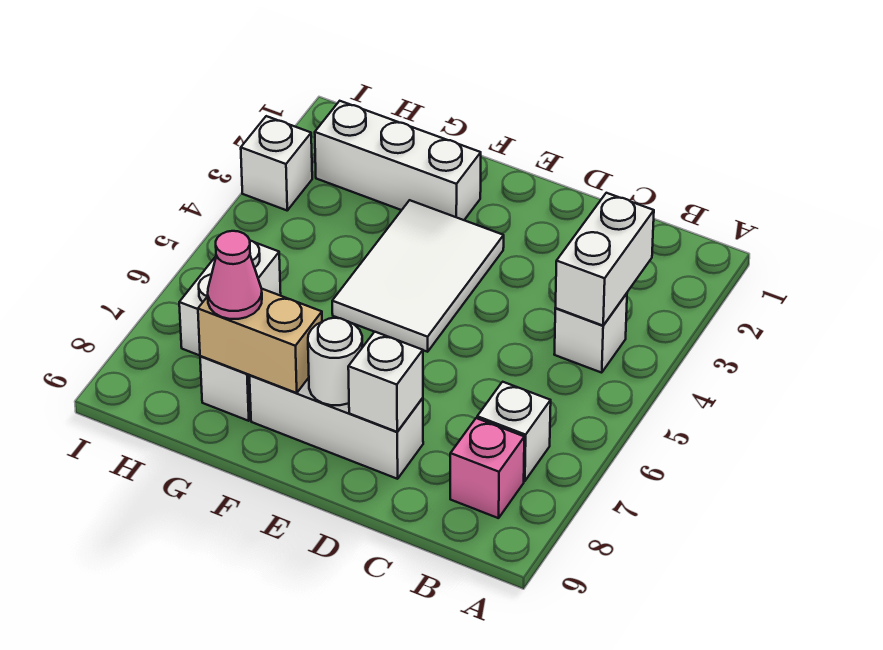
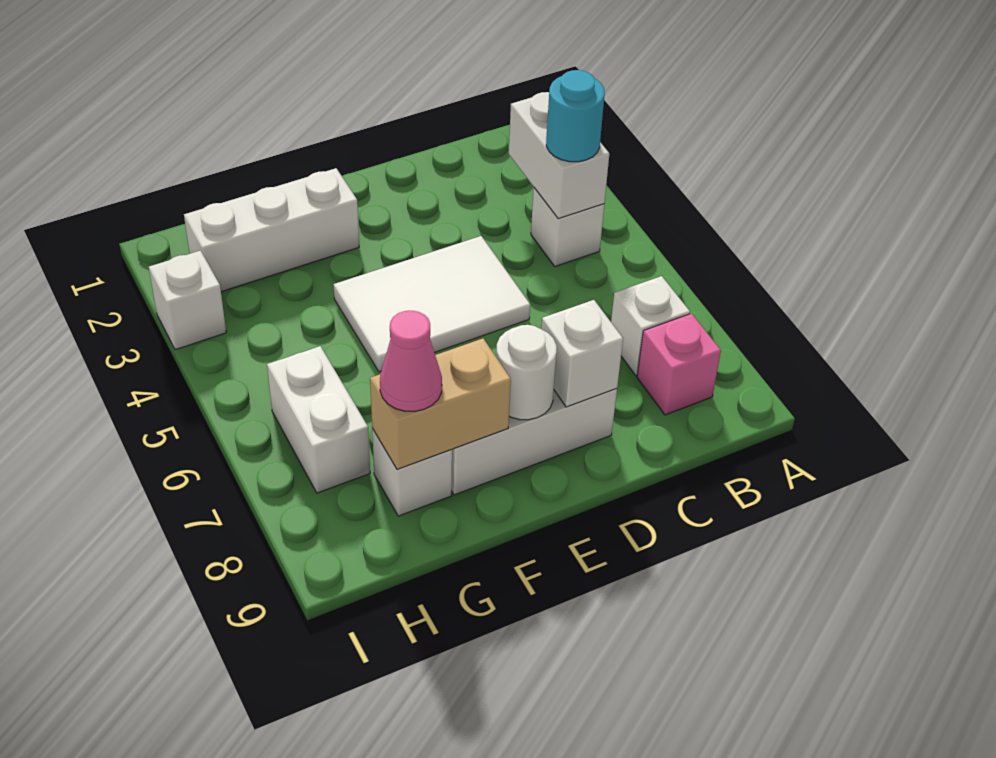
none -> cyan round brick B4 level 3
white tile E3:F5 level 1 -> white tile D4:F5 level 1

